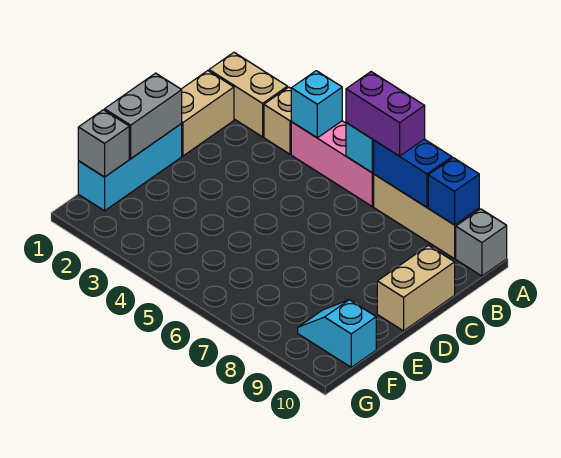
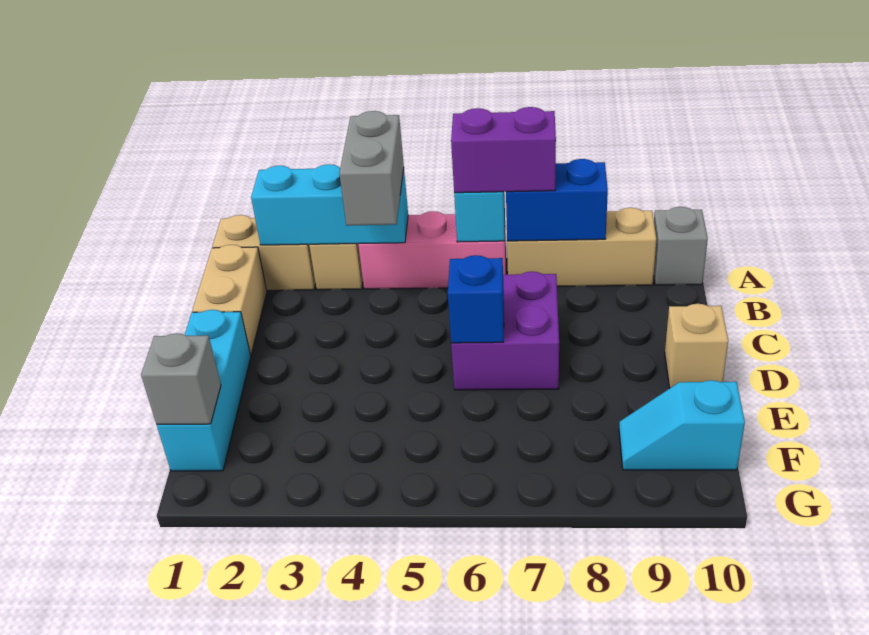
cyan brick A4 level 2 -> cyan brick A2:A4 level 2
blue brick A9 level 2 -> blue brick D6 level 2
none -> purple brick C6:D7 level 1
tan brick C10:D10 level 1 -> tan brick D10 level 1
grey brick D1:E1 level 2 -> grey brick A4:B4 level 3

